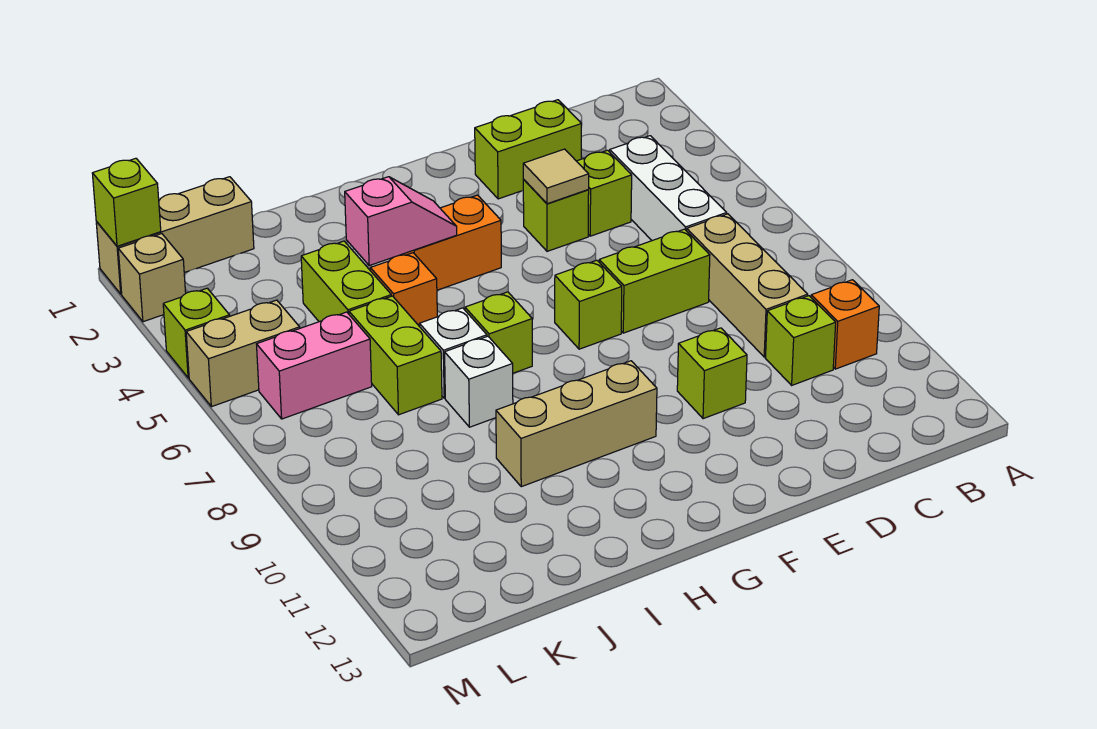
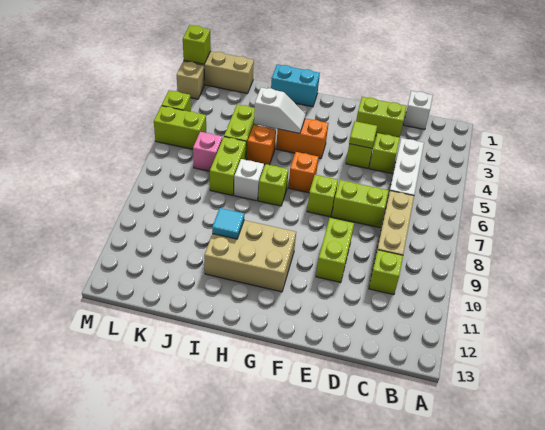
orange brick B10 level 1 -> orange brick G6 level 1
tan tile E4 level 2 -> lime tile E4 level 2
lime brick E10 level 1 -> lime brick E9:E10 level 1
tan brick G10:I10 level 1 -> tan brick G10:I11 level 1
none -> cyan brick H1:I1 level 1
pink slope H4:I4 level 2 top I -> white slope H4:I4 level 2 top I
white brick I8 level 1 -> white brick C1 level 1
none -> cyan tile I10 level 2
pink brick K6:L6 level 1 -> pink brick K6 level 1
tan brick L5:M5 level 1 -> lime brick L5:M5 level 1

